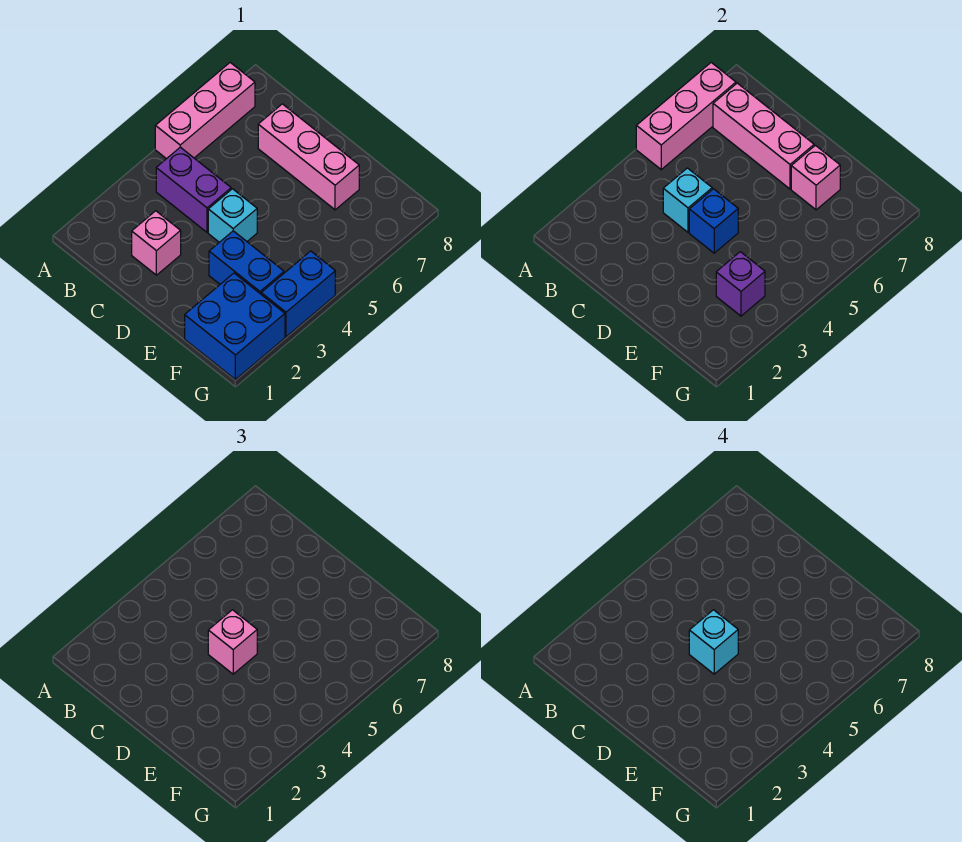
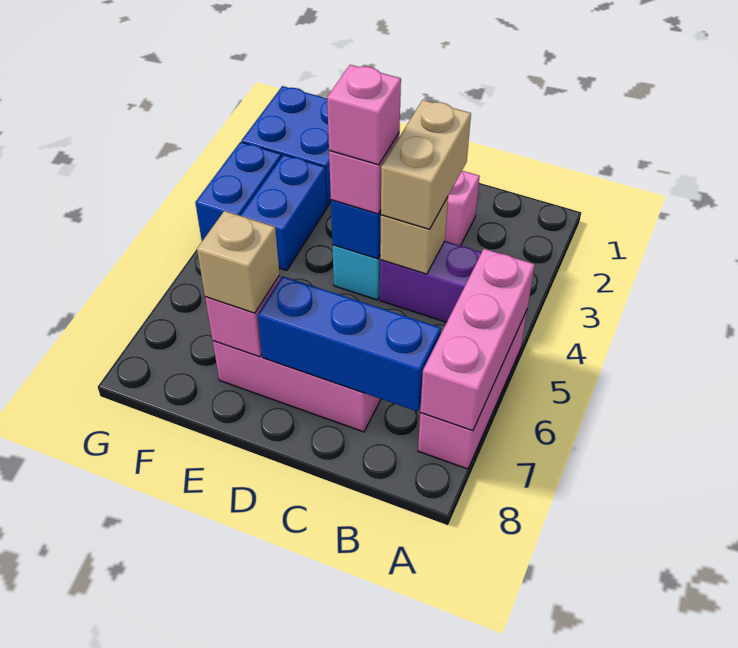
pink brick B7:D7 level 2 -> blue brick B7:D7 level 2
none -> tan brick C3:C4 level 3
cyan brick C4 level 2 -> tan brick C4 level 2
cyan brick D4 level 4 -> pink brick D4 level 4
blue brick E3:F3 level 1 -> blue brick F3:F4 level 1
none -> tan brick E7 level 3
purple brick F3 level 2 -> none

